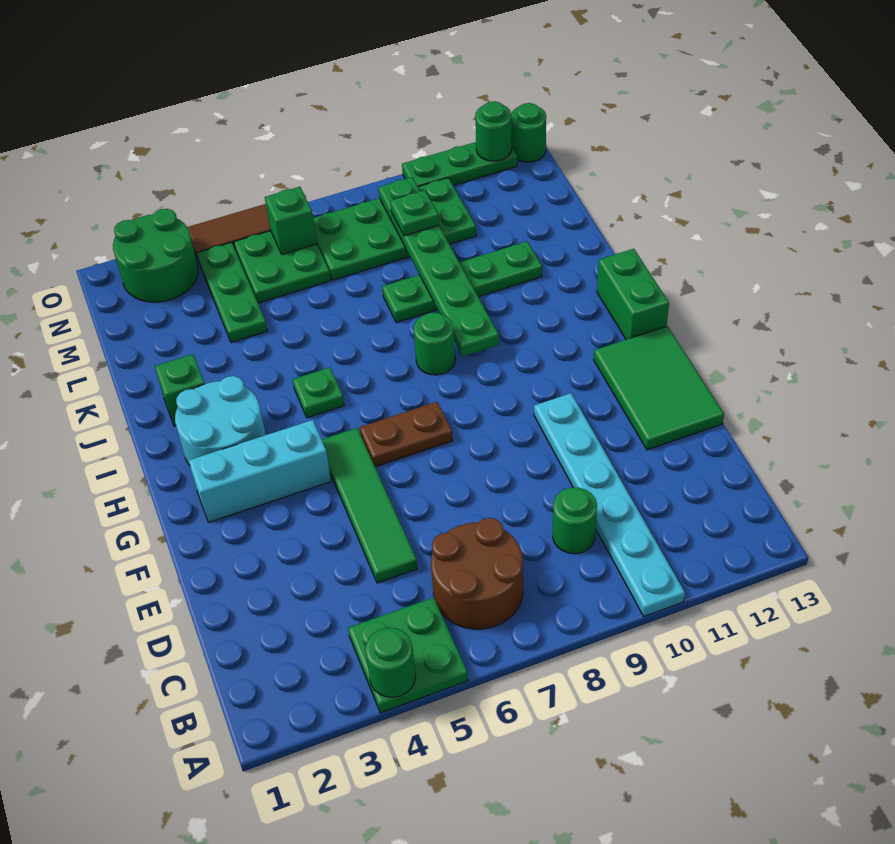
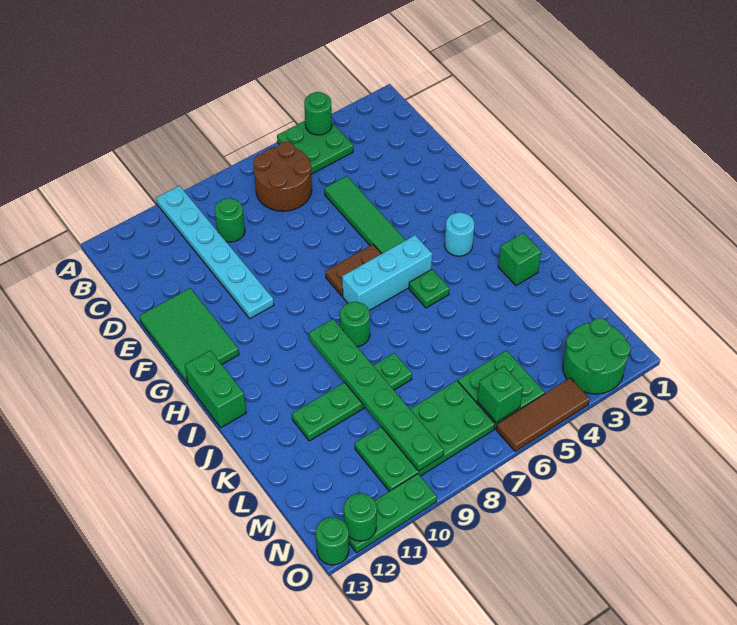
cyan brick G2:G4 level 1 -> cyan brick H5:H7 level 1
cyan round brick H2:I3 level 1 -> cyan round brick H3 level 1
green plate L4:N4 level 1 -> none
green plate M9 level 3 -> none

